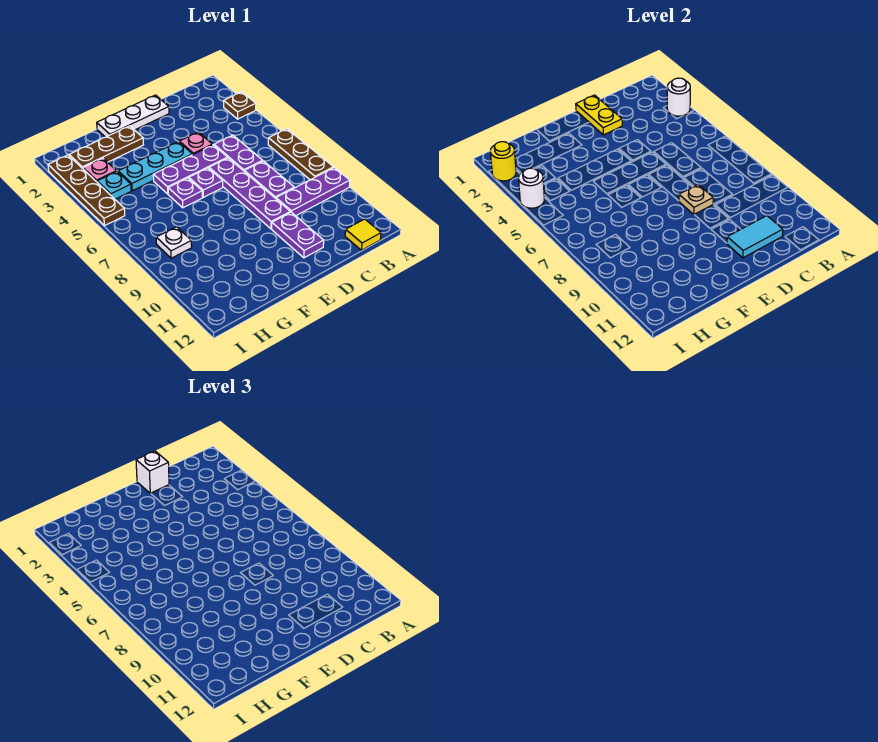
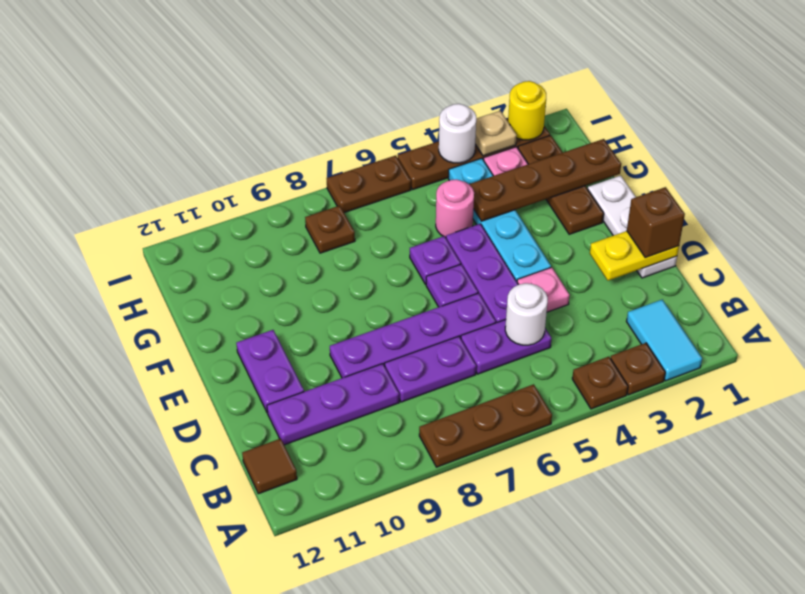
white round brick A3 level 2 -> white round brick C5 level 2
none -> brown plate A4 level 1
purple plate A9:C9 level 1 -> purple plate C9:C11 level 1
yellow tile B12 level 1 -> brown tile B12 level 1
cyan tile C11:D11 level 2 -> cyan tile A2:B2 level 1
white brick D1 level 3 -> brown brick D1 level 3
tan plate D8 level 2 -> tan plate I3 level 2
purple plate D10:D11 level 1 -> purple plate D11:E11 level 1
none -> brown plate G1:G4 level 2
none -> pink round brick G5 level 1
white plate H8 level 1 -> brown plate H8 level 1
none -> brown plate I6:I7 level 1

